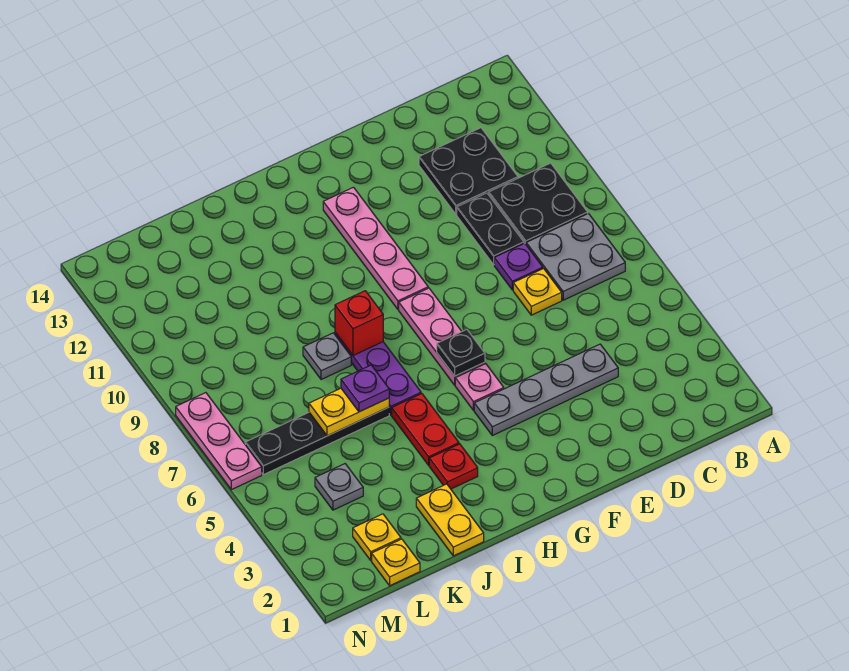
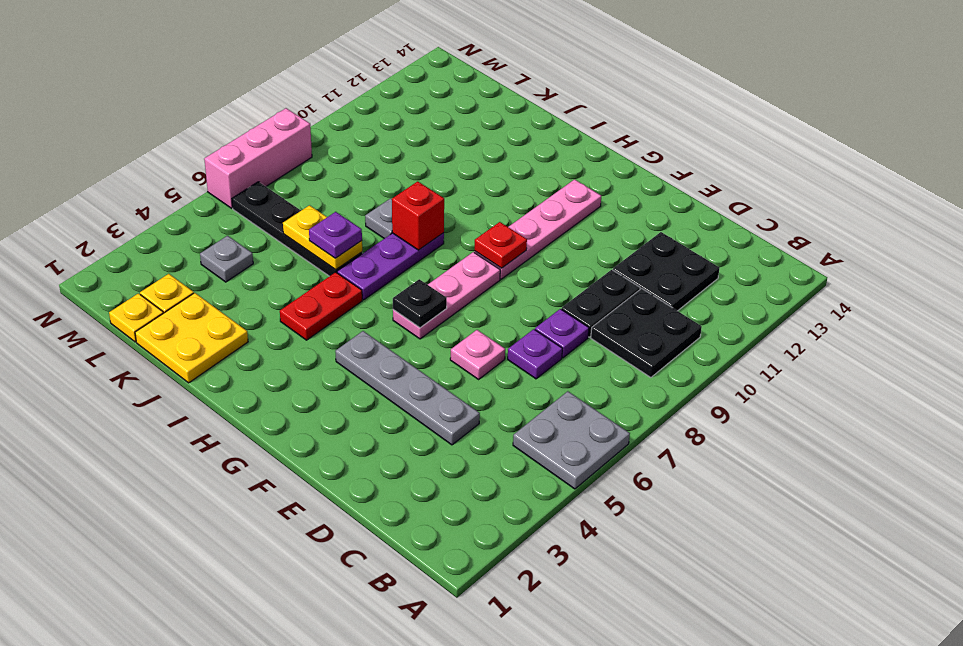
grey plate B7:C8 level 1 -> grey plate A5:B6 level 1
yellow plate D7 level 1 -> purple plate D7 level 1
pink plate G5 level 1 -> pink plate E6 level 1
red plate I3 level 1 -> red plate G9 level 2
yellow plate J1:J2 level 1 -> yellow plate J1:K2 level 1
pink plate N6:N8 level 1 -> pink brick N6:N8 level 1

